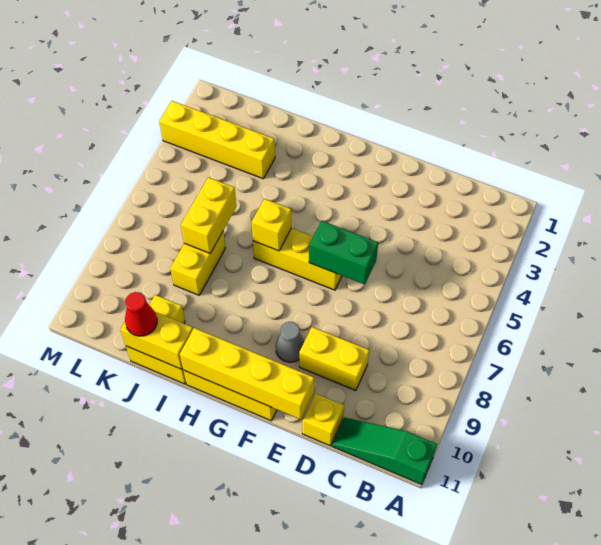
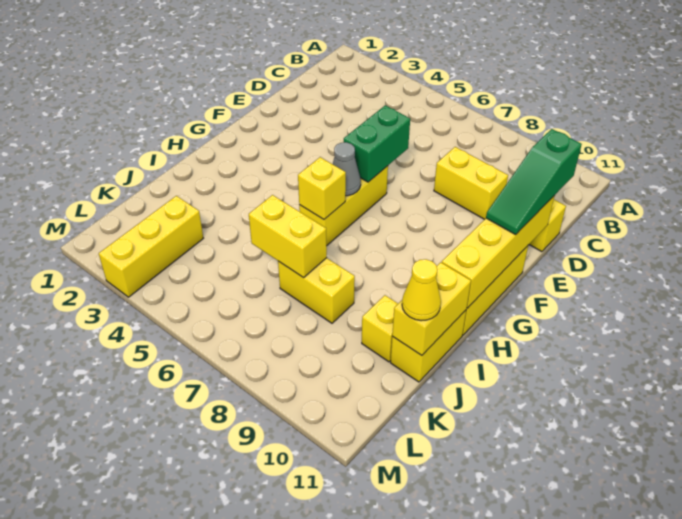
green slope A11:C11 level 1 top A -> green slope D11:F11 level 3 top D
yellow brick D9:E9 level 1 -> yellow brick D8:D9 level 1
grey cone F9 level 1 -> grey cone G6 level 2
yellow brick J3:M3 level 1 -> yellow brick K3:M3 level 1
red cone J11 level 3 -> yellow cone J11 level 3

